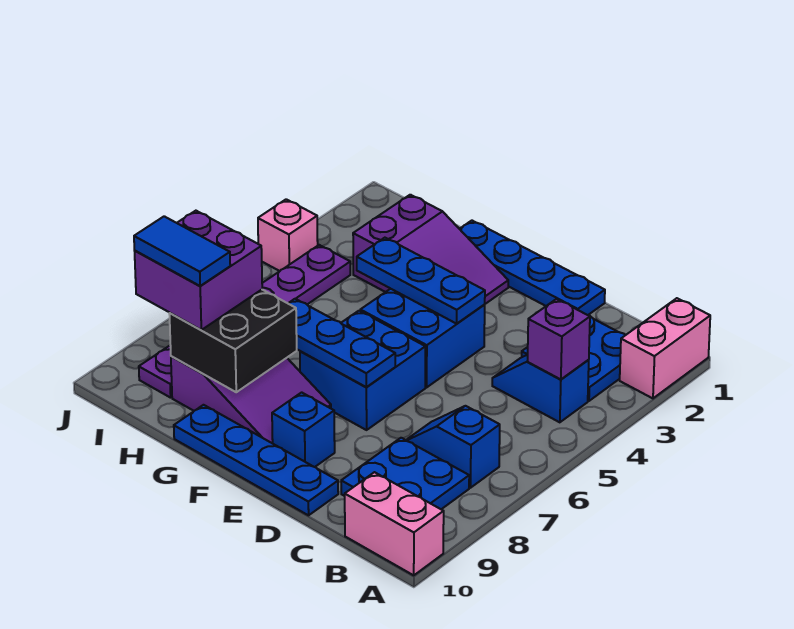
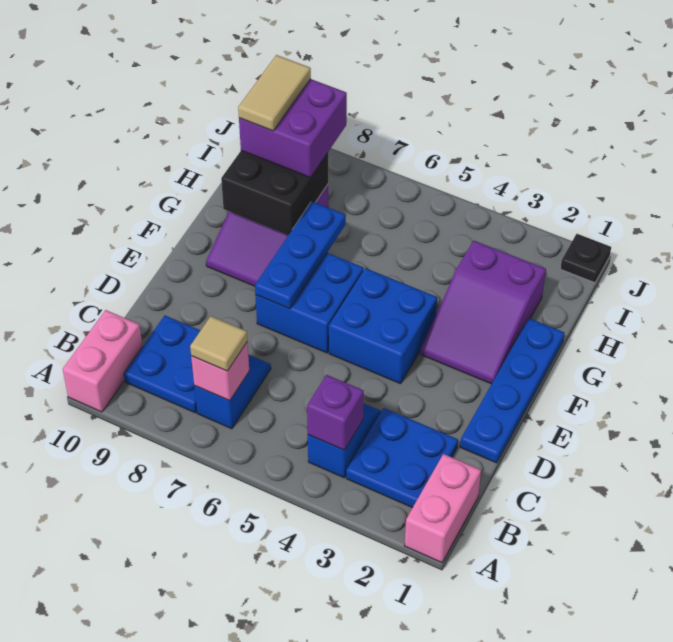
pink brick A1:A2 level 1 -> pink brick A1:B1 level 1
none -> tan tile B7 level 3
blue plate D10:G10 level 1 -> none
blue plate E4:G4 level 2 -> none
blue brick E9 level 1 -> none
blue tile H9:I9 level 4 -> tan tile H9:I9 level 4
purple plate I4:I9 level 1 -> none
none -> black plate J1 level 1
pink brick J4 level 1 -> pink brick B7 level 2

